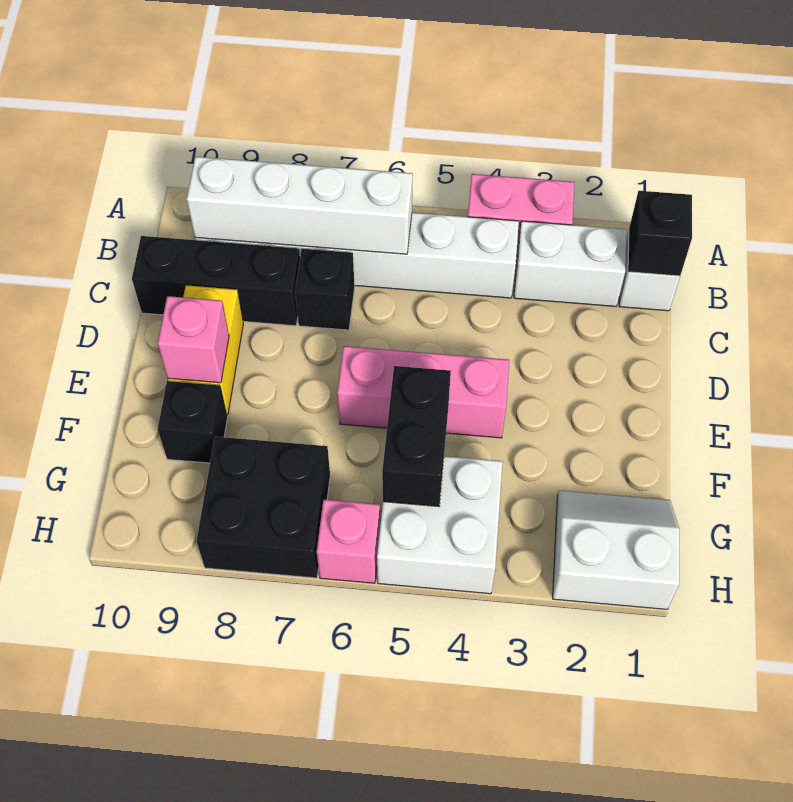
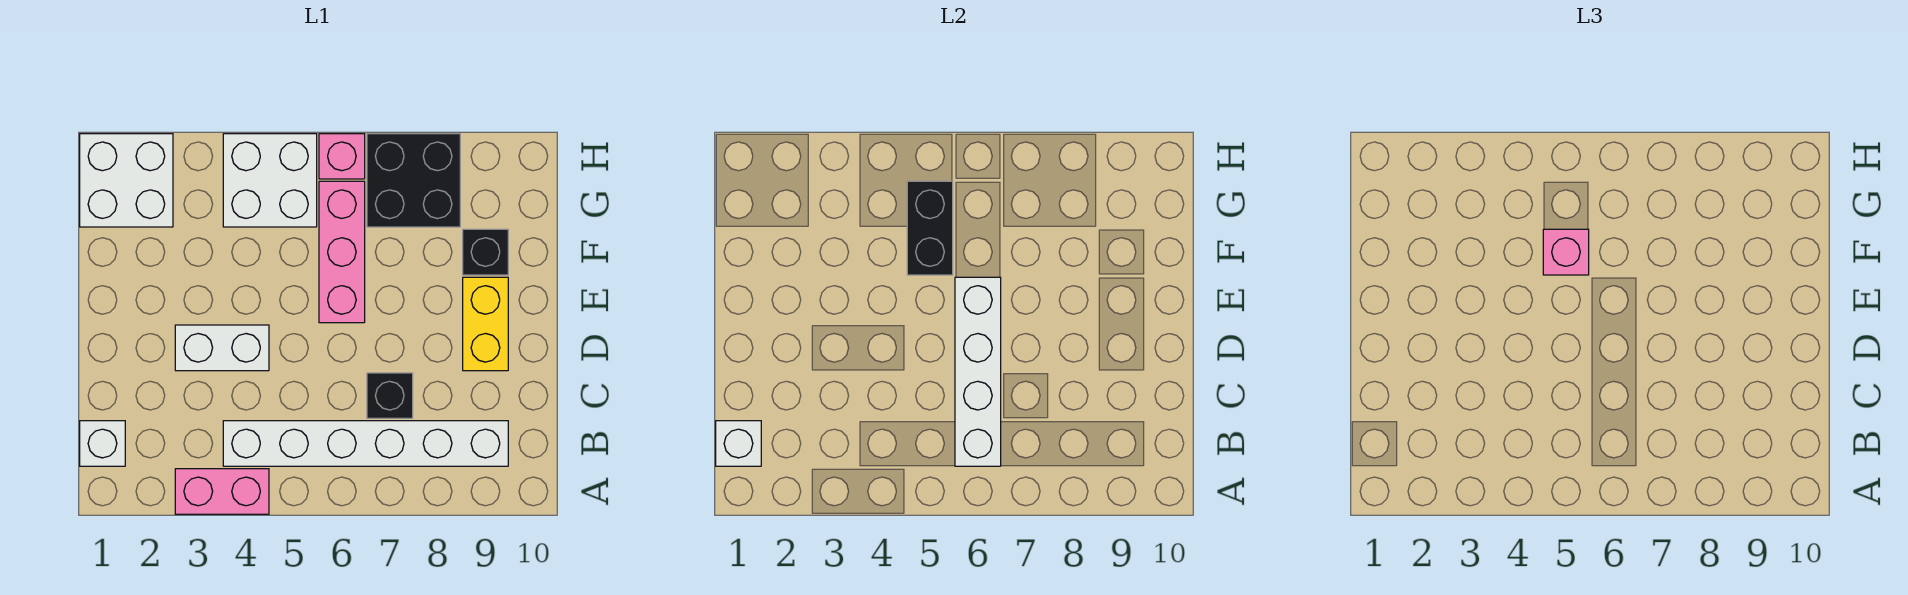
black brick B1 level 2 -> white brick B1 level 2
white brick B2:B3 level 1 -> white brick D3:D4 level 1
white brick B6:B9 level 2 -> white brick B6:E6 level 2
black brick C8:C10 level 1 -> none
pink brick E4:E6 level 1 -> pink brick E6:G6 level 1
pink brick E9 level 2 -> pink brick F5 level 3
white slope G1:H2 level 1 top H -> white brick G1:H2 level 1

